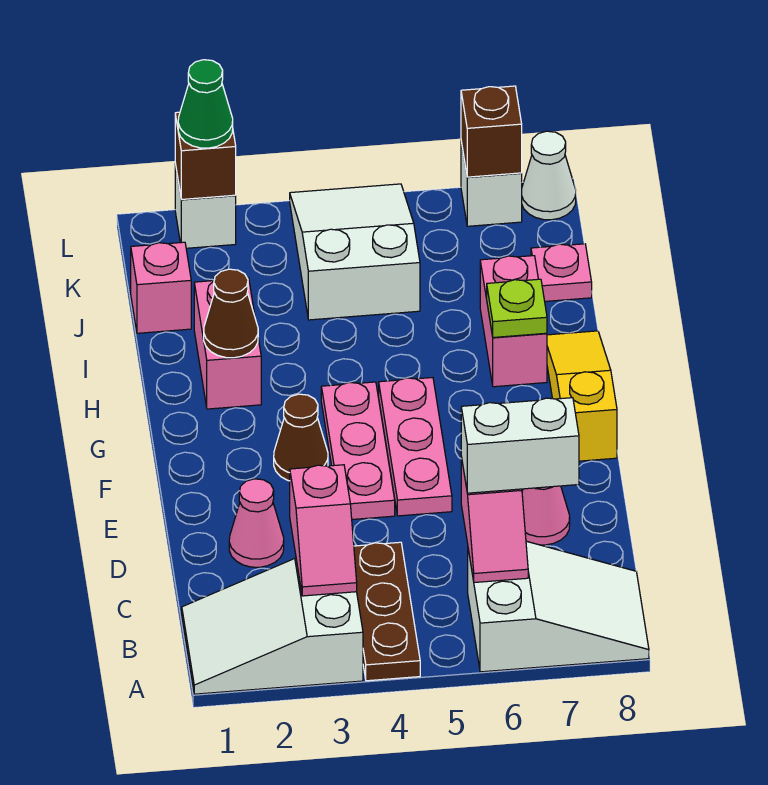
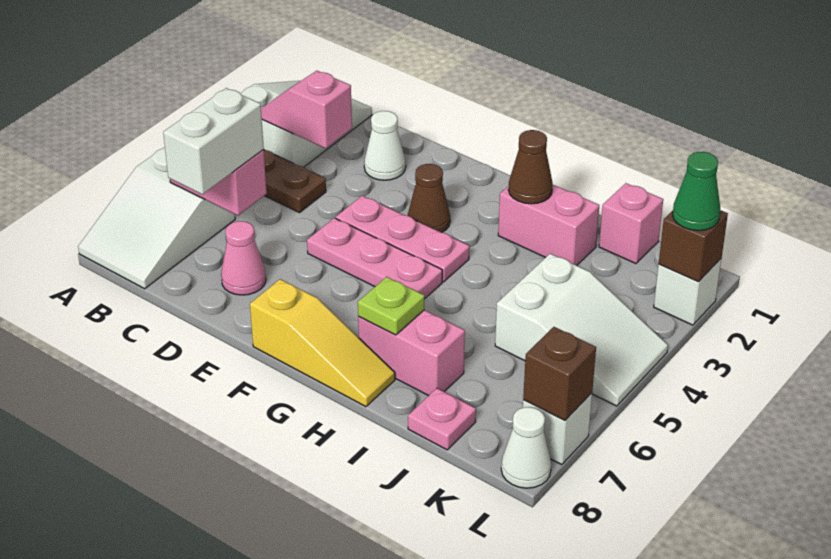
pink cone D2 level 1 -> white cone D2 level 1

